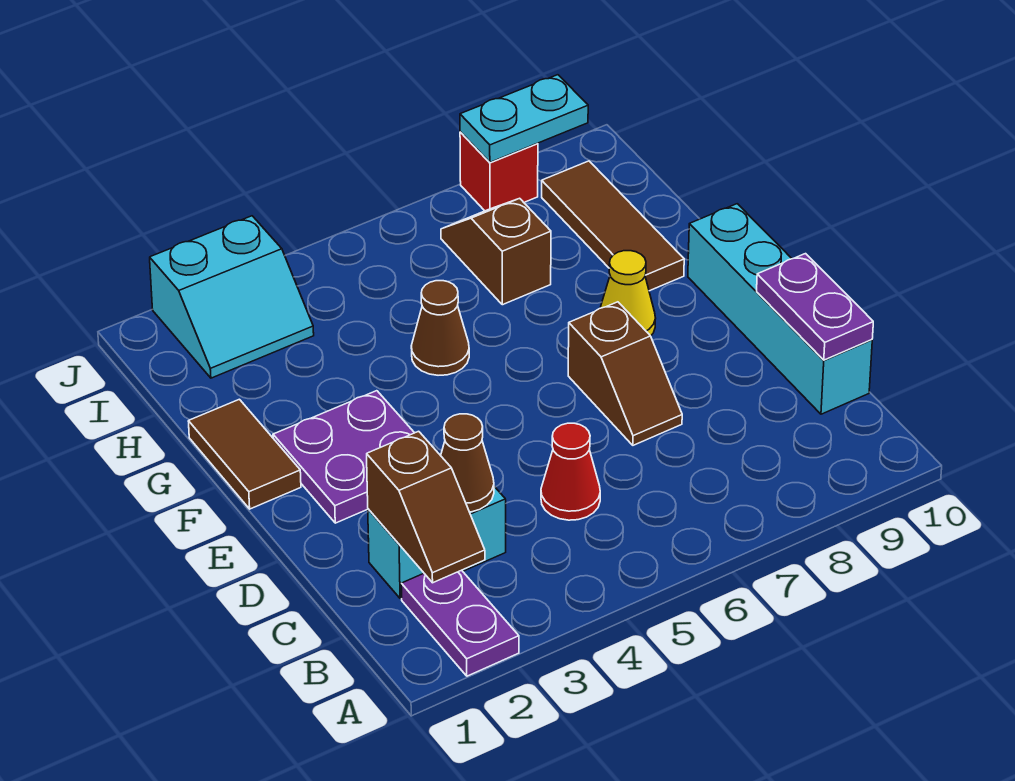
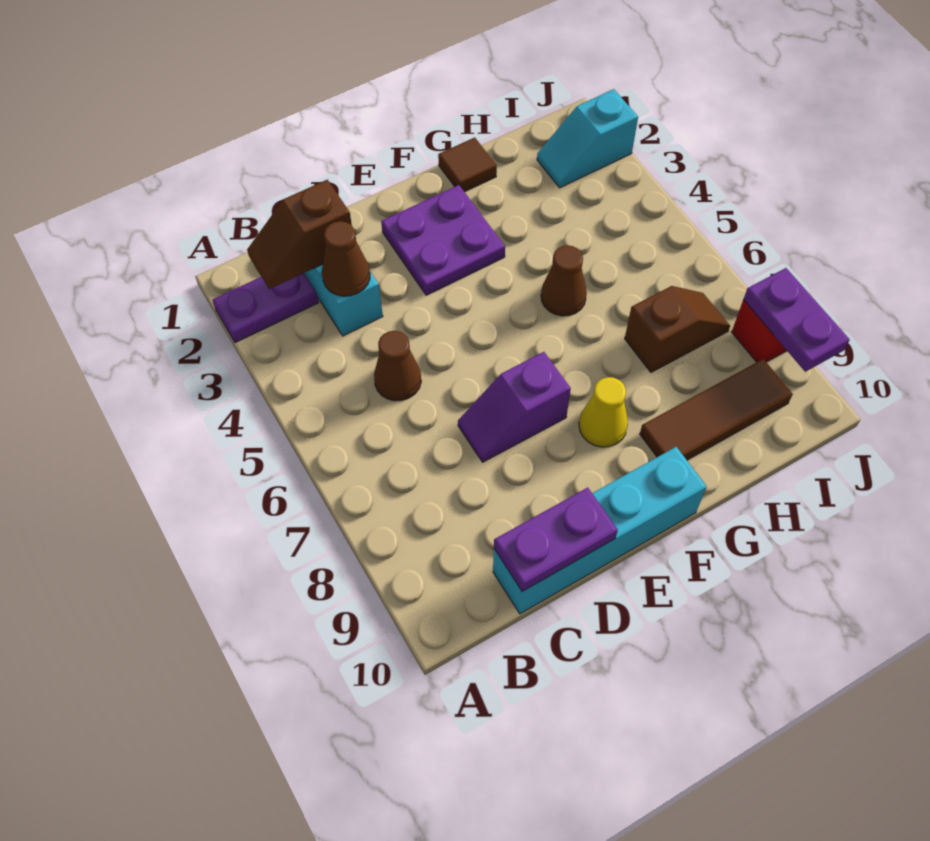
red cone C5 level 1 -> brown cone C5 level 1
brown slope D7:E7 level 1 top E -> purple slope D7:E7 level 1 top E
brown tile F1:G1 level 1 -> brown tile G1 level 1
cyan slope I2:J3 level 1 top J -> cyan slope I2:J2 level 1 top J
cyan plate J8:J9 level 2 -> purple plate J8:J9 level 2

